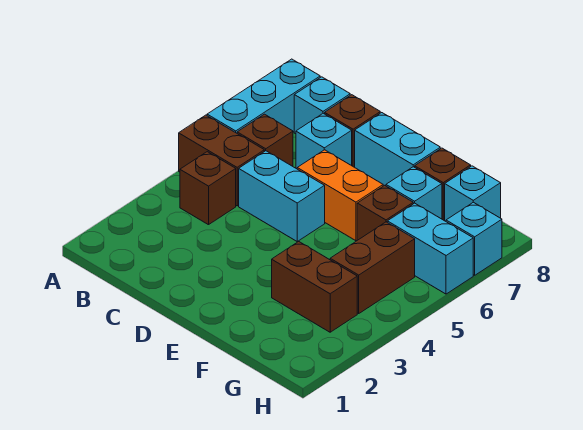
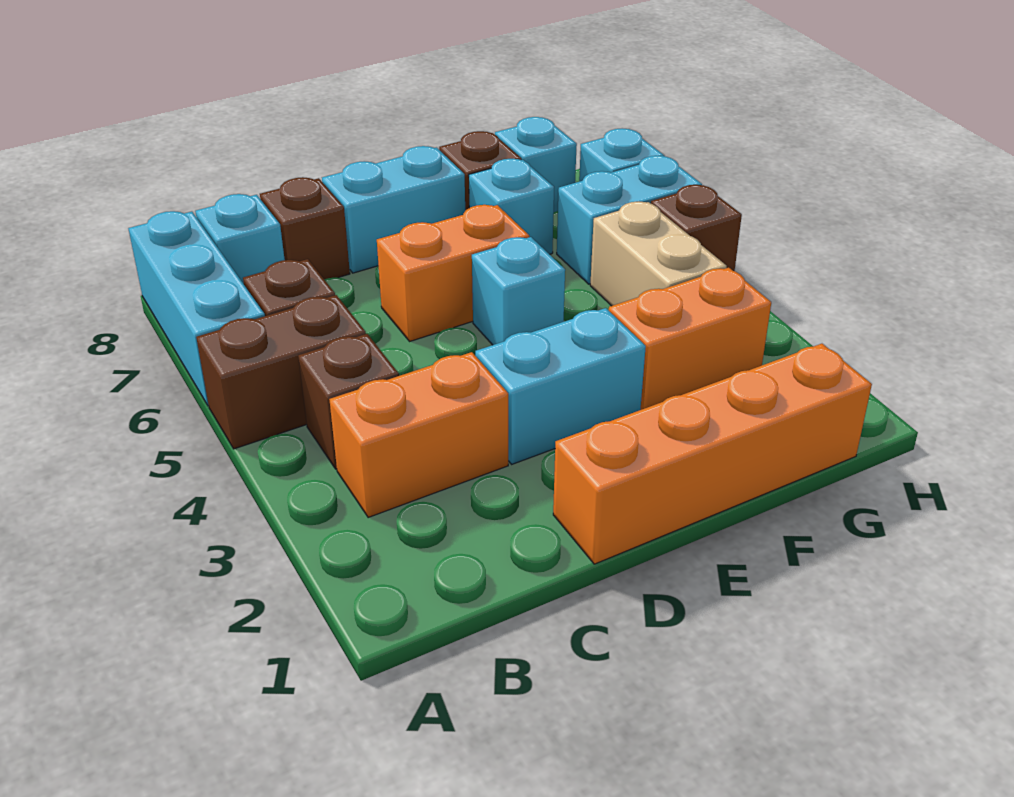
none -> orange brick B3:C3 level 1
cyan brick C5:D5 level 1 -> cyan brick D3:E3 level 1
cyan brick C7 level 1 -> cyan brick E5 level 1
none -> orange brick D1:G1 level 1
brown brick F3:G3 level 1 -> orange brick F3:G3 level 1
brown brick F6 level 1 -> brown brick H5 level 1
brown brick G4:G5 level 1 -> tan brick G4:G5 level 1

